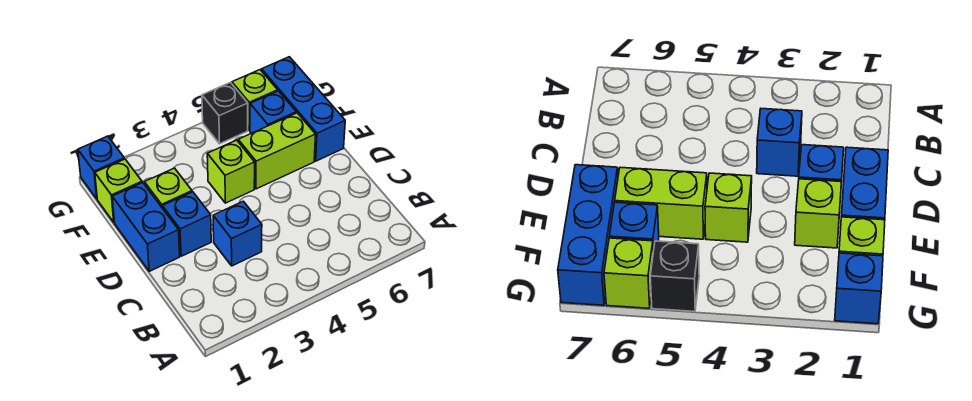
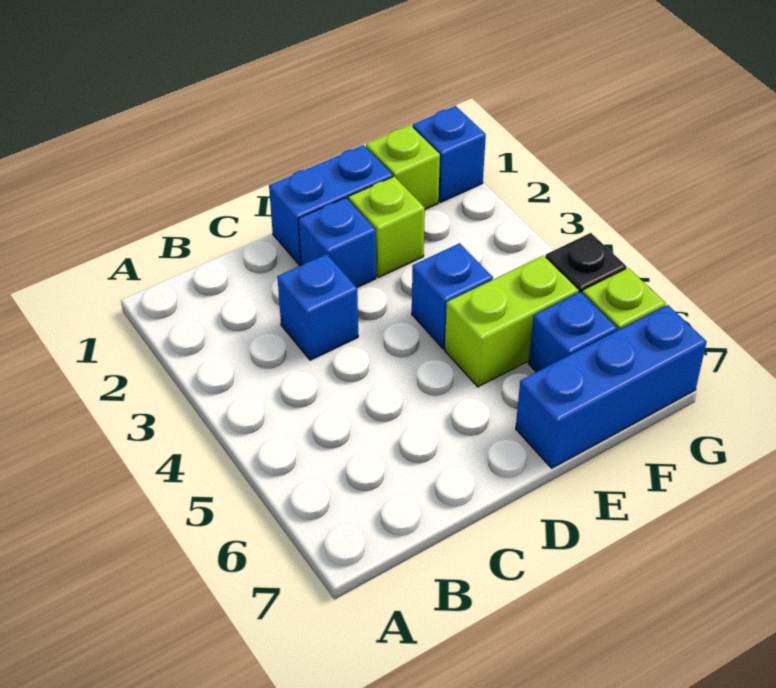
lime brick E4 level 1 -> blue brick E4 level 1
lime brick E5:E6 level 1 -> lime brick E5:F5 level 1

